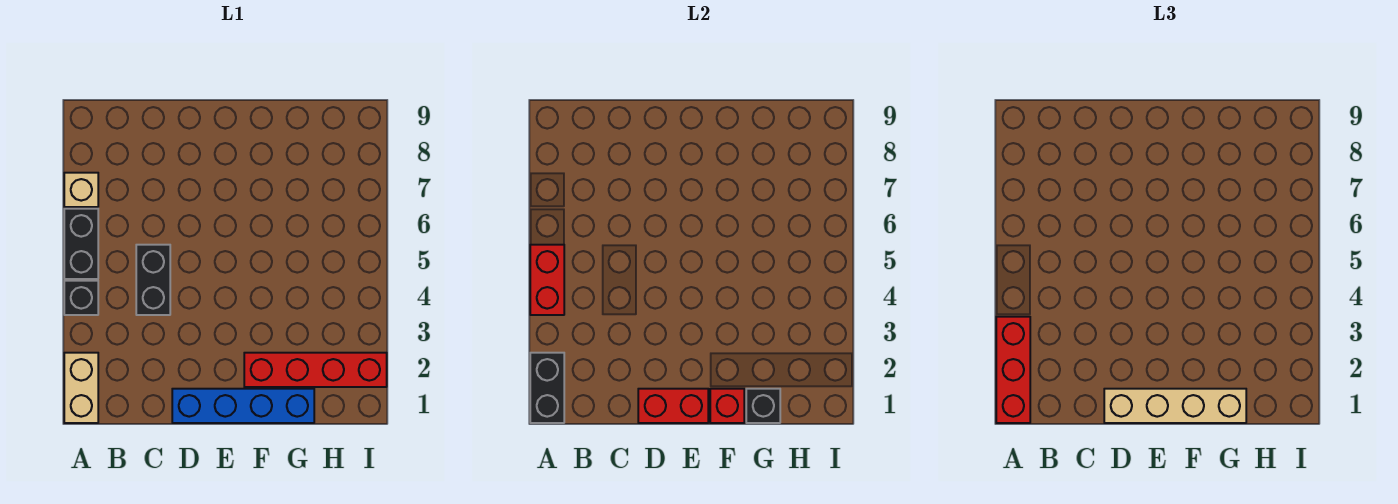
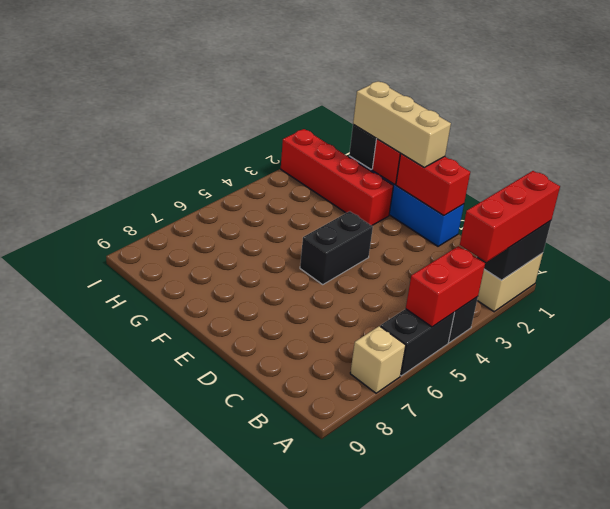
black brick C4:C5 level 1 -> black brick E4:E5 level 1
tan brick D1:G1 level 3 -> tan brick E1:G1 level 3

